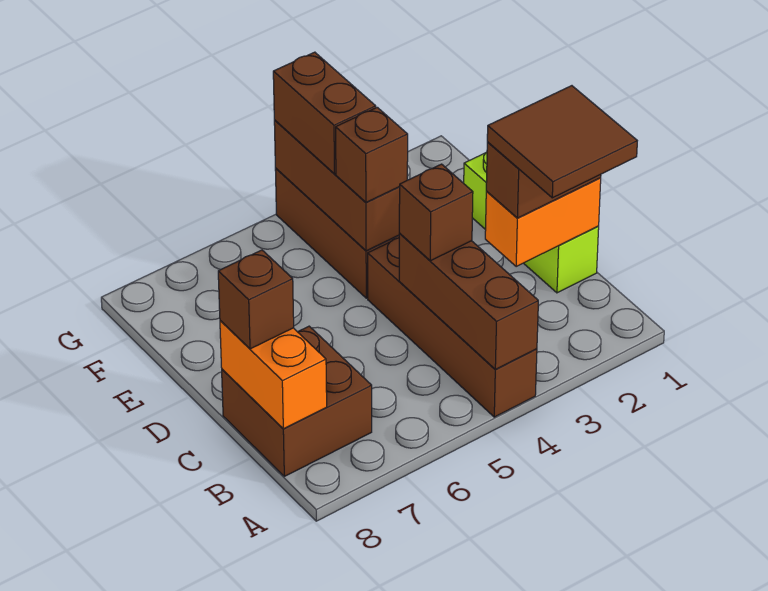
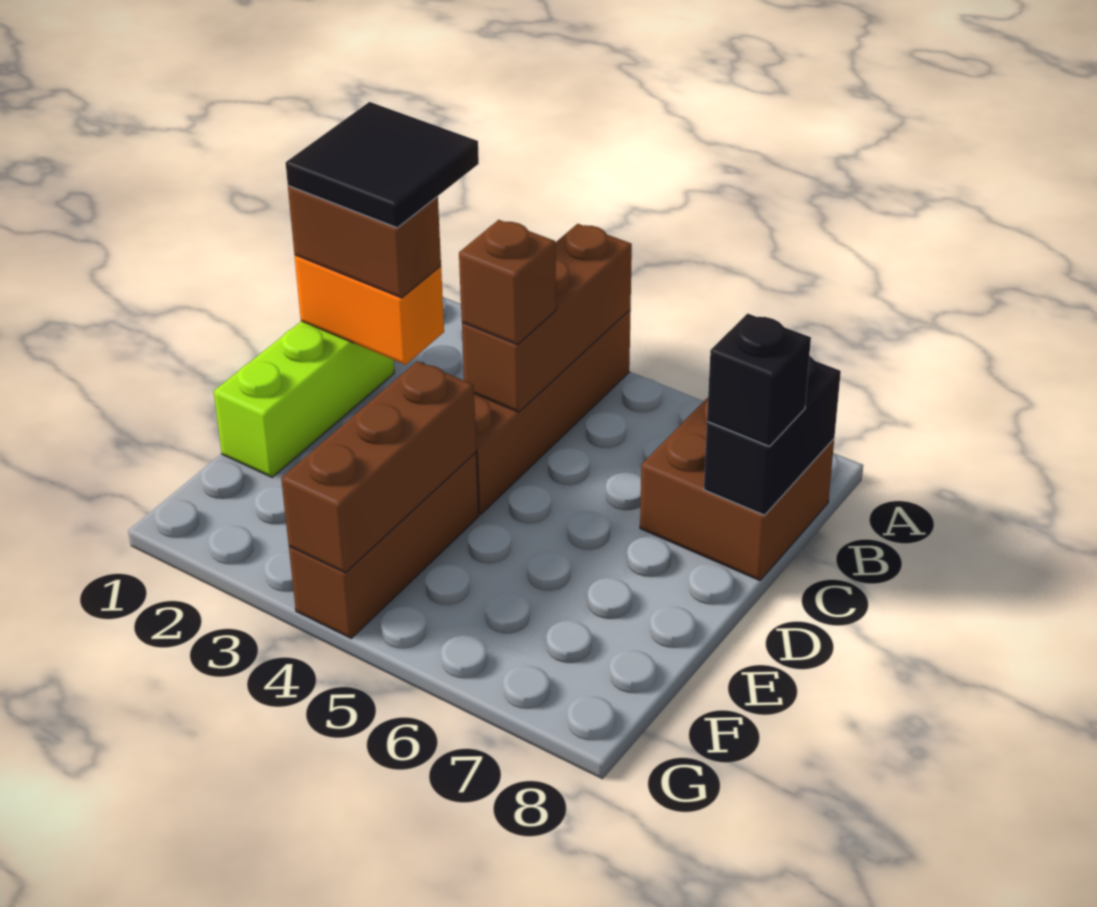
brown tile B1:C2 level 4 -> black tile B1:C2 level 4
orange brick B8:C8 level 2 -> black brick B8:C8 level 2
brown brick C8 level 3 -> black brick C8 level 3
brown brick E4 level 3 -> none
brown brick F4:G4 level 3 -> none

